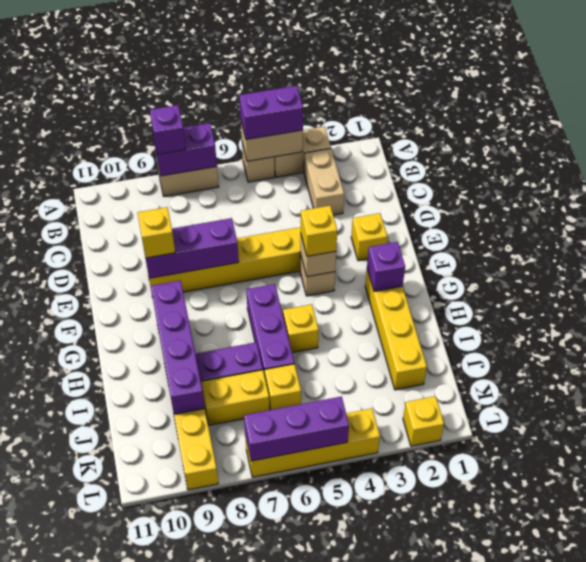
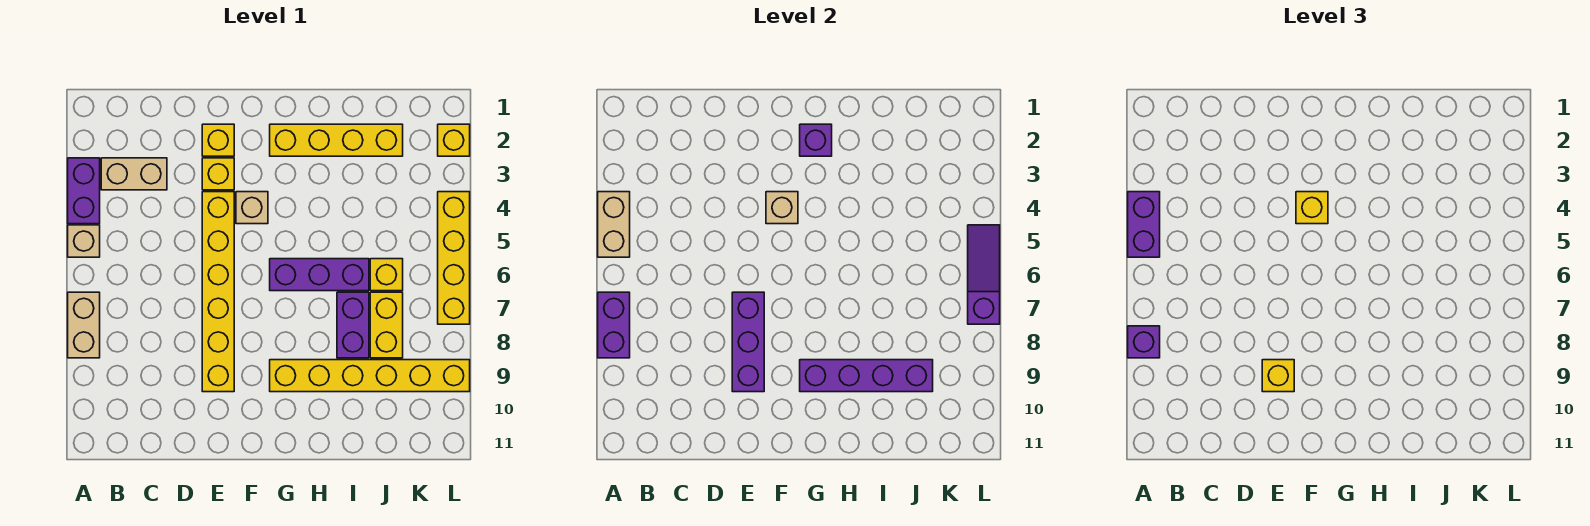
tan brick A3:A4 level 1 -> purple brick A3:A4 level 1
yellow brick H5 level 1 -> yellow brick E3 level 1
purple brick L5:L7 level 2 -> purple slope L5:L7 level 2 top 7

